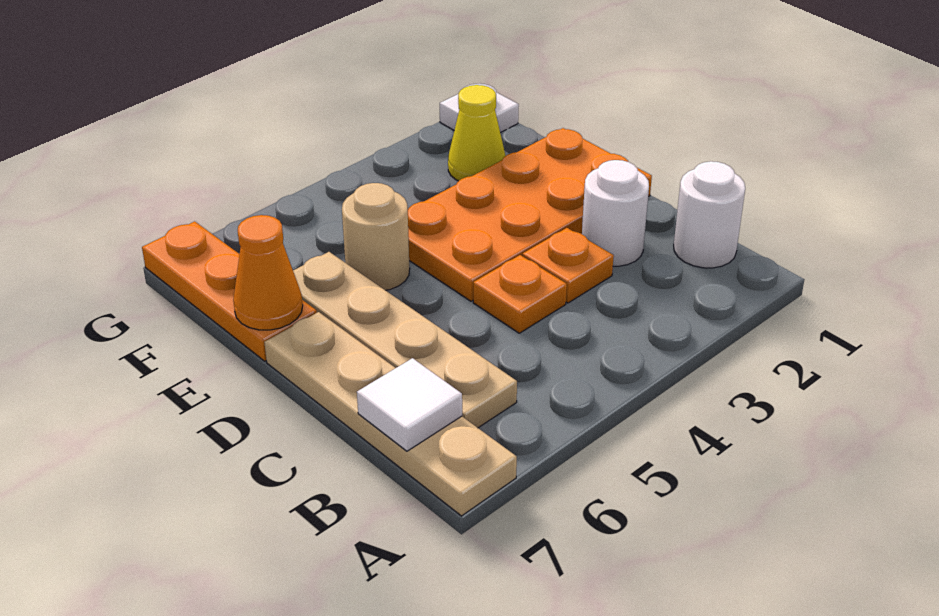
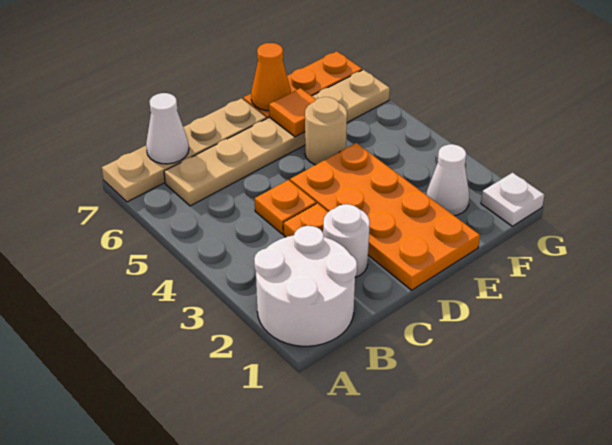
white round brick B1 level 1 -> white round brick A1:B2 level 1
tan plate B6:E6 level 1 -> tan plate B6:G6 level 1
white tile B7 level 2 -> white cone B7 level 2
none -> orange tile E6 level 2
yellow cone F2 level 1 -> white cone F2 level 1

